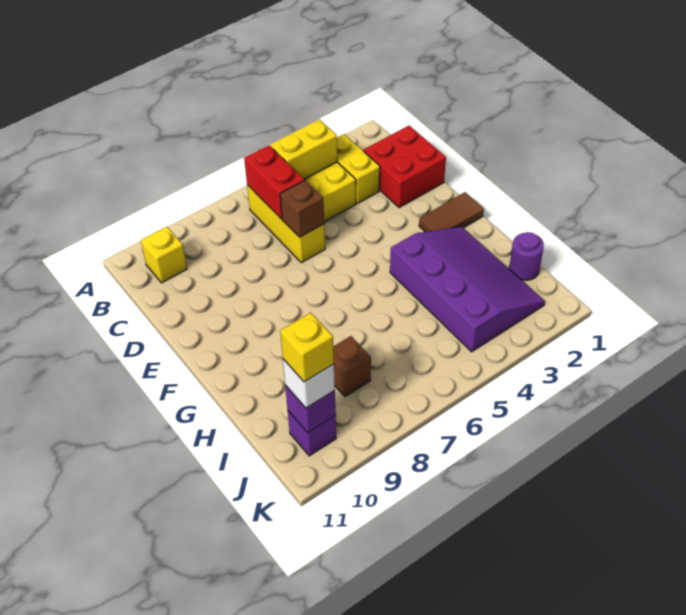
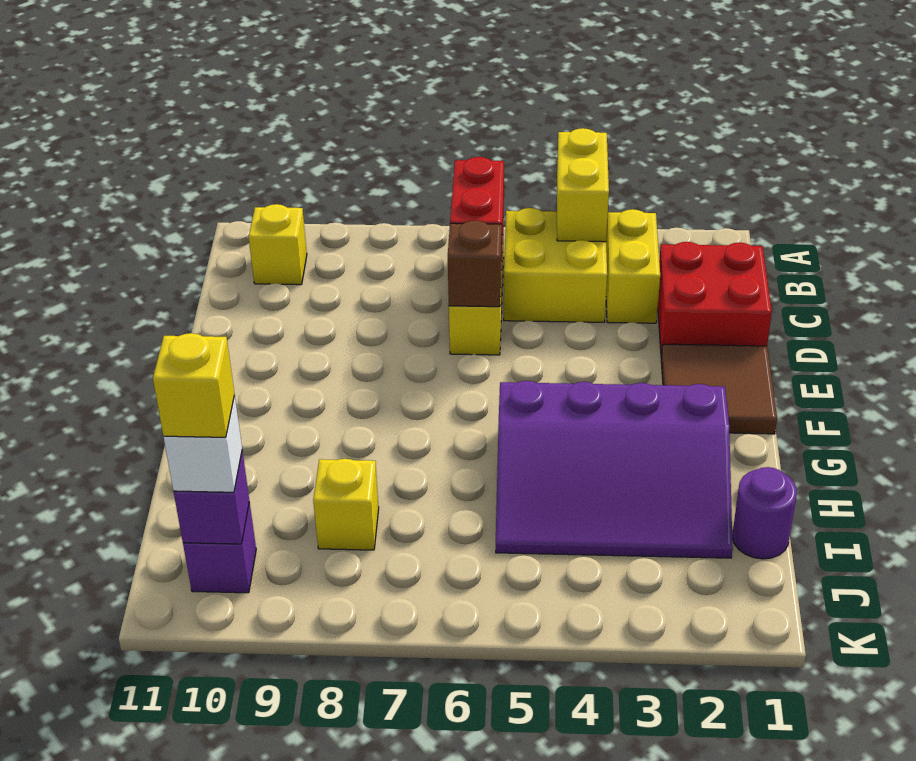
yellow brick B4:B5 level 2 -> yellow brick A4:B4 level 2
brown tile F1:F2 level 1 -> brown tile E1:F2 level 1
purple slope G2:J4 level 1 top 4 -> purple slope G2:I5 level 1 top G
brown brick I8 level 1 -> yellow brick I8 level 1

